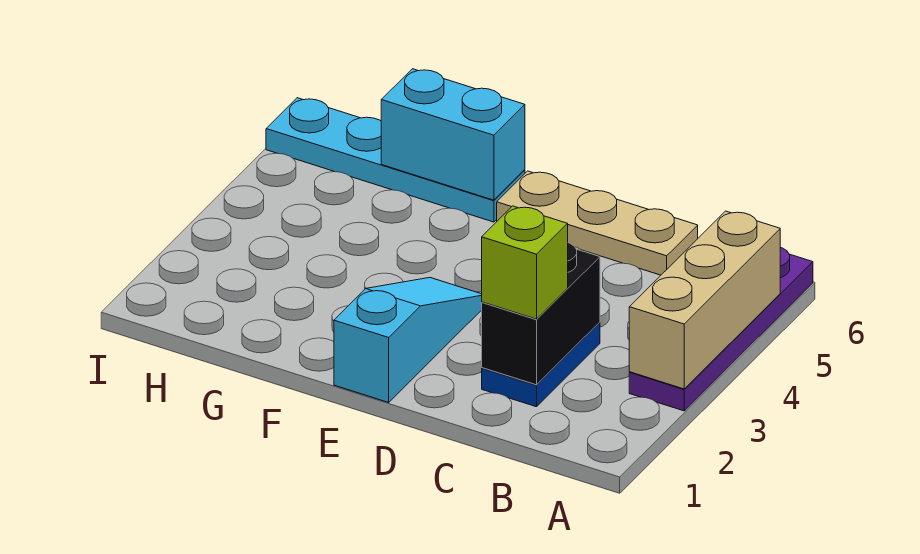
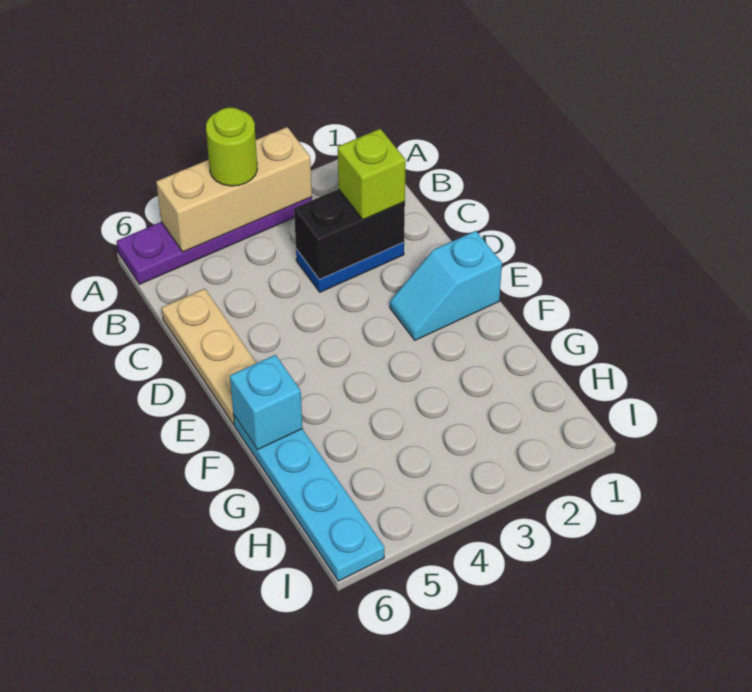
none -> lime round brick A4 level 3
cyan slope E1:E3 level 1 top 1 -> cyan slope E1:E2 level 1 top 1
cyan brick F6:G6 level 2 -> cyan brick F6 level 2

